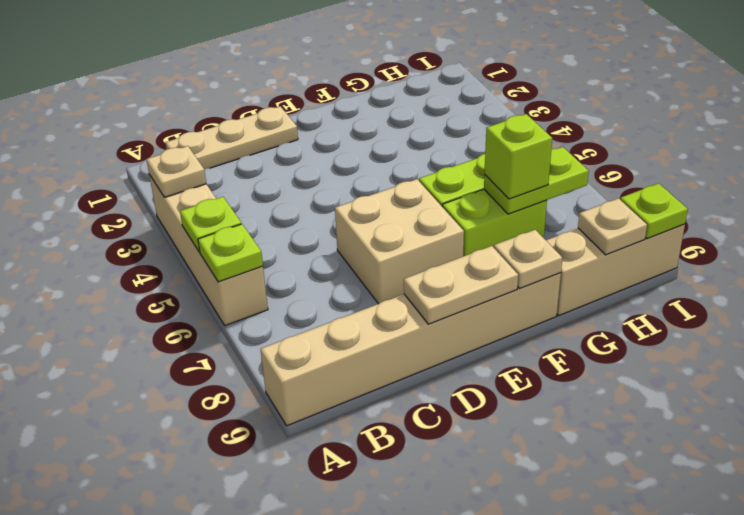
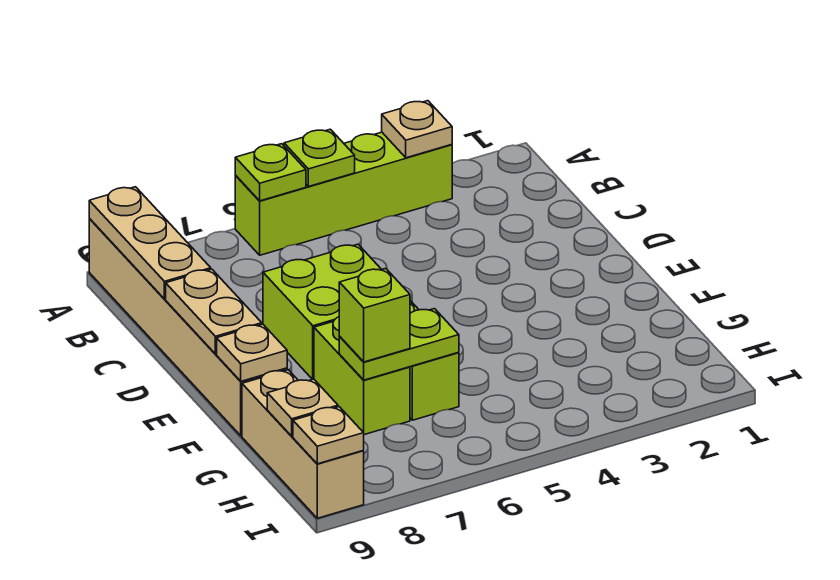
tan brick A3:A6 level 1 -> lime brick A3:A6 level 1
tan plate B1:D1 level 1 -> tan plate A9:C9 level 2
tan brick D6:E7 level 1 -> lime brick D6:E7 level 1
lime plate G7:H7 level 2 -> lime plate G6:G7 level 2
lime plate I9 level 2 -> tan plate I9 level 2

